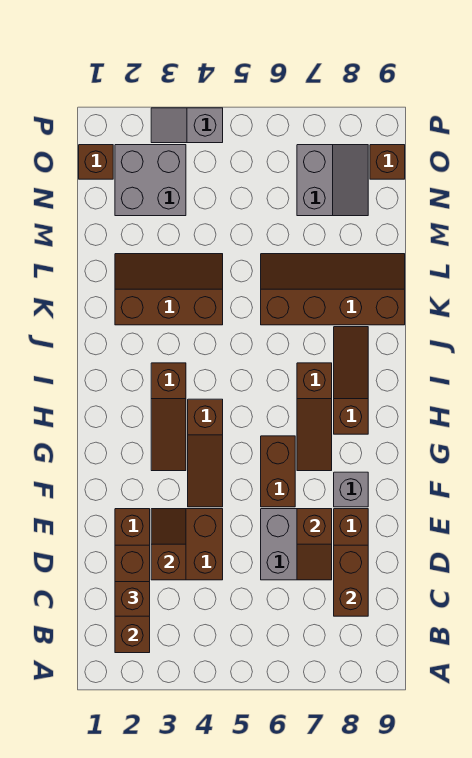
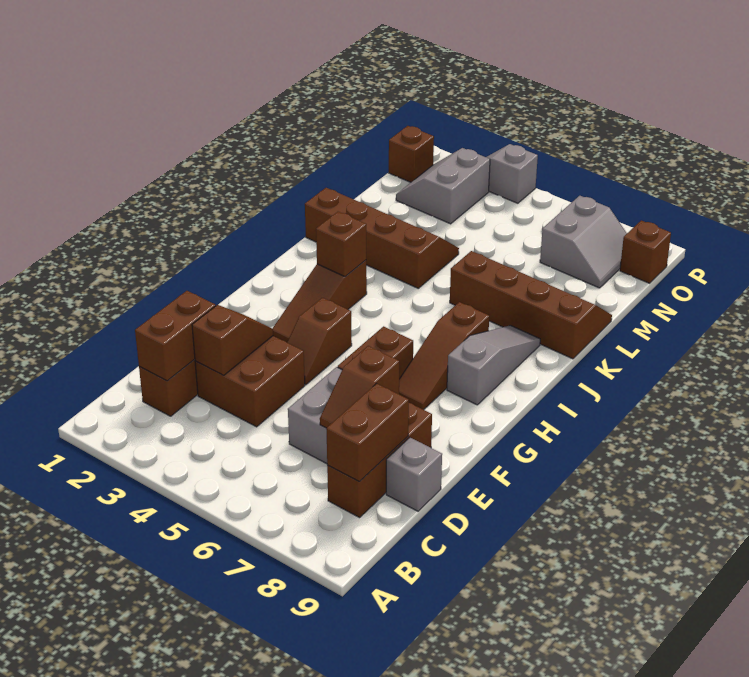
brown brick B2:D2 level 2 -> brown brick C2:D2 level 2
brown brick C2 level 3 -> brown brick I3 level 2
brown slope F4:H4 level 1 top H -> brown slope F4:G4 level 1 top G
grey brick F8 level 1 -> grey brick D9 level 1
brown slope H8:J8 level 1 top H -> grey slope H8:J8 level 1 top H
brown slope K2:L4 level 1 top K -> brown slope K1:L4 level 1 top K
grey brick N2:O3 level 1 -> grey slope N2:O3 level 1 top 3

